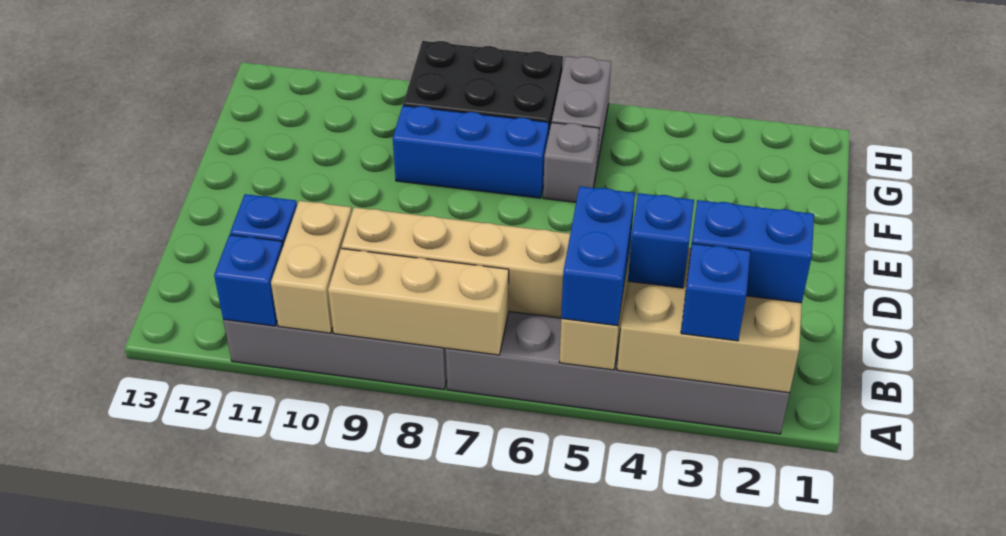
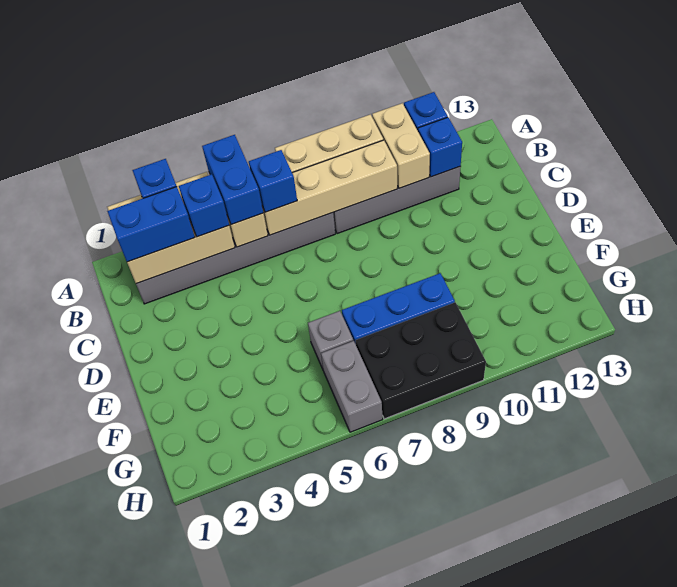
none -> blue brick B6 level 3

